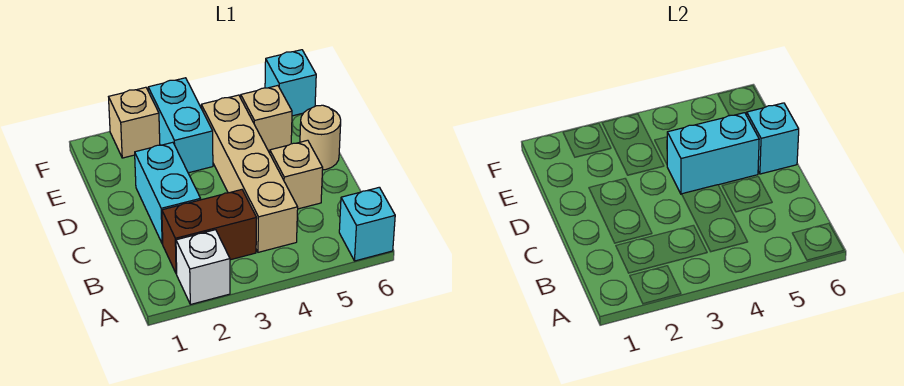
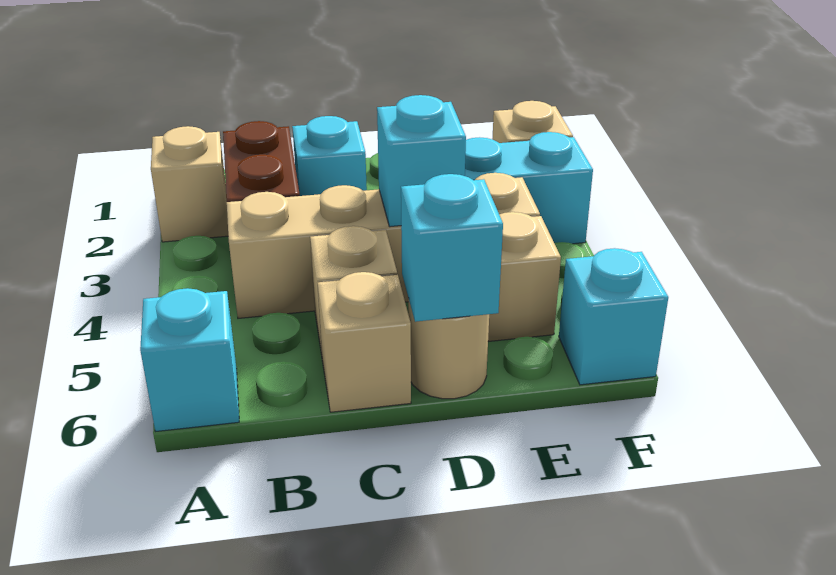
white brick A2 level 1 -> tan brick A2 level 1
cyan brick C2:D2 level 1 -> cyan brick C2 level 1
none -> tan brick C6 level 1
cyan brick D4:D5 level 2 -> cyan brick D4 level 2

